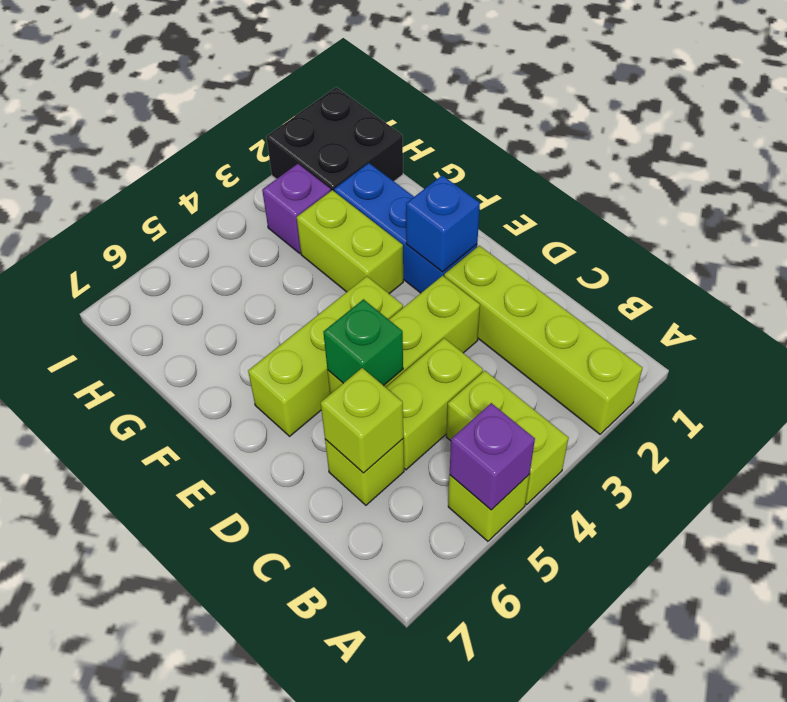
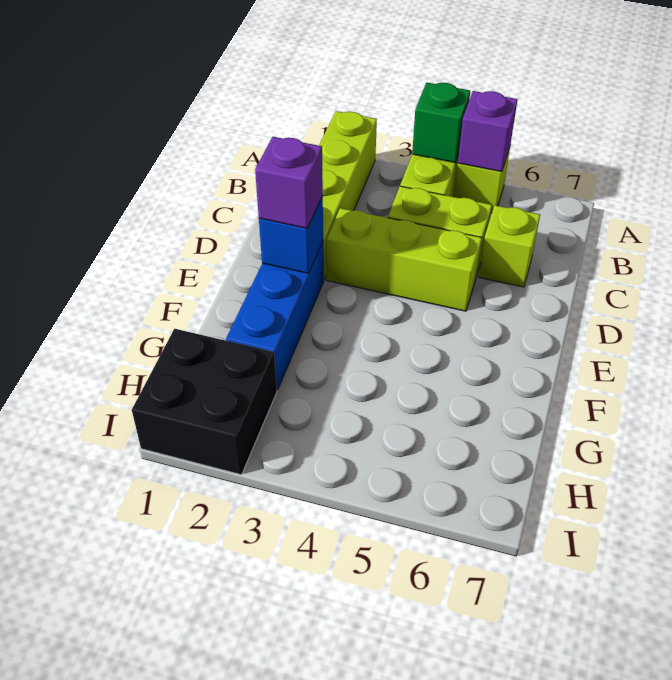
lime brick C6 level 2 -> none
green brick D5 level 2 -> green brick A4 level 2
lime brick E4:E6 level 1 -> none
lime brick F3:G3 level 1 -> none
purple brick H3 level 1 -> purple brick E2 level 3

